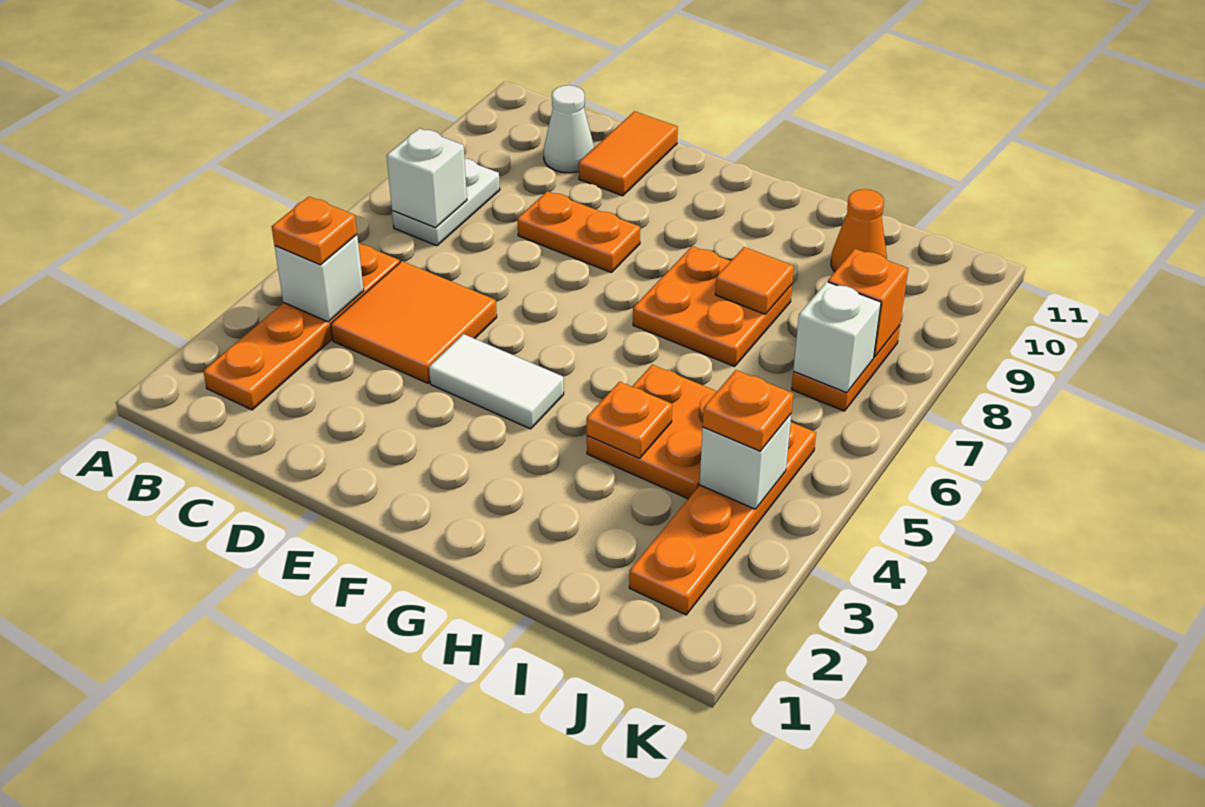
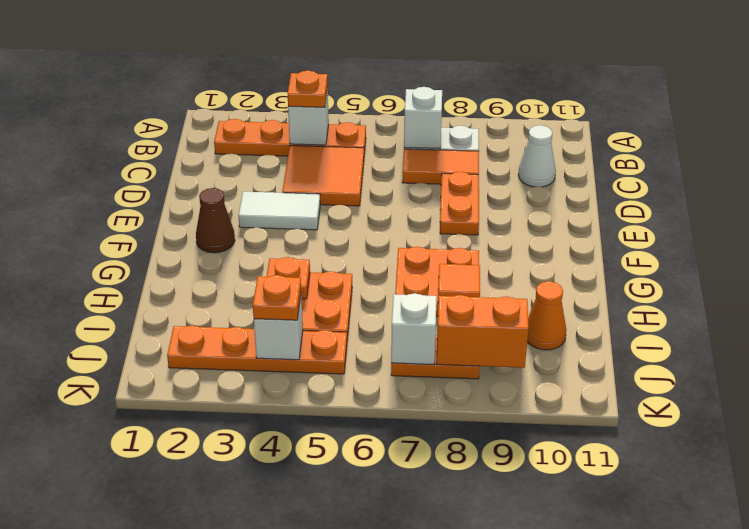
orange tile D10:D11 level 1 -> orange tile C7:C8 level 1
white tile E4:F4 level 1 -> white tile E3:E4 level 1
none -> brown cone F2 level 1
orange brick J8 level 2 -> orange brick J8:J9 level 2

